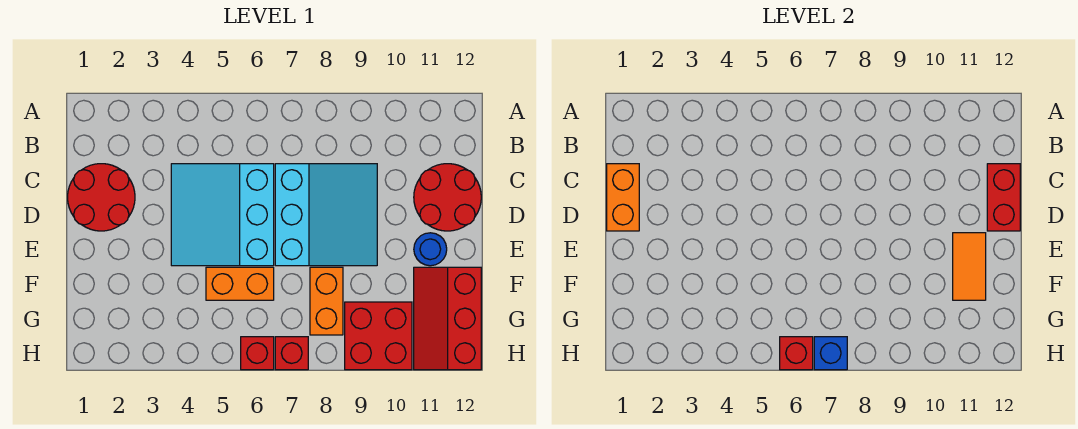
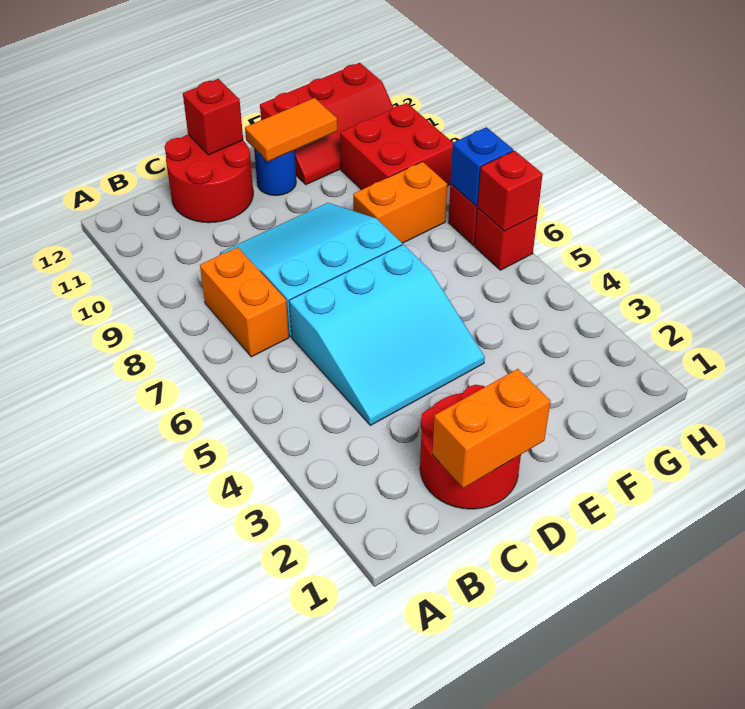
red brick C12:D12 level 2 -> red brick D12 level 2
orange brick F5:F6 level 1 -> orange brick B7:B8 level 1

